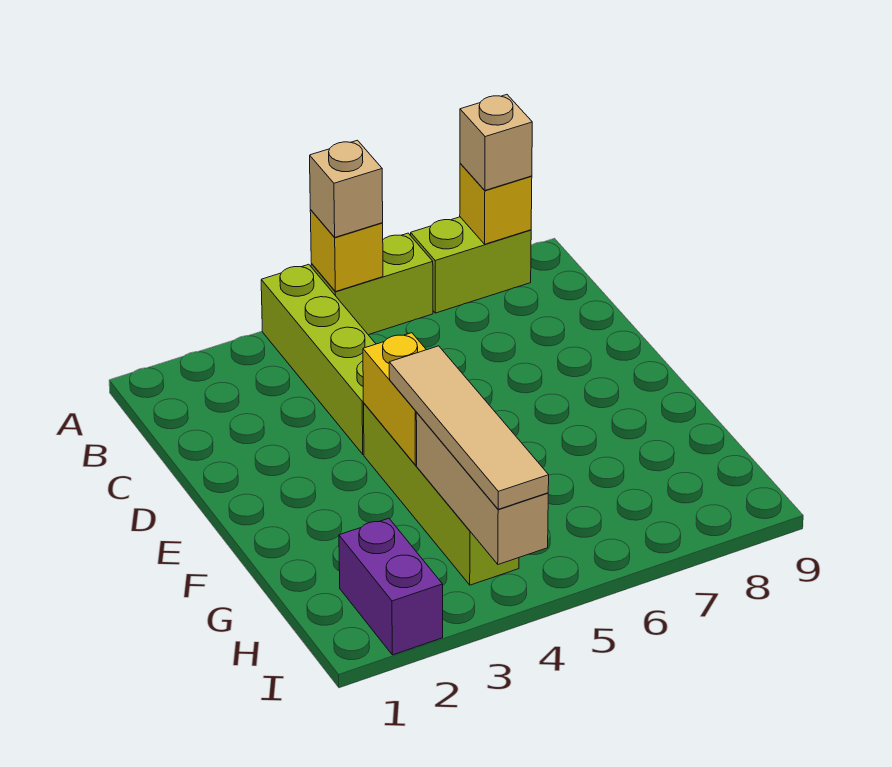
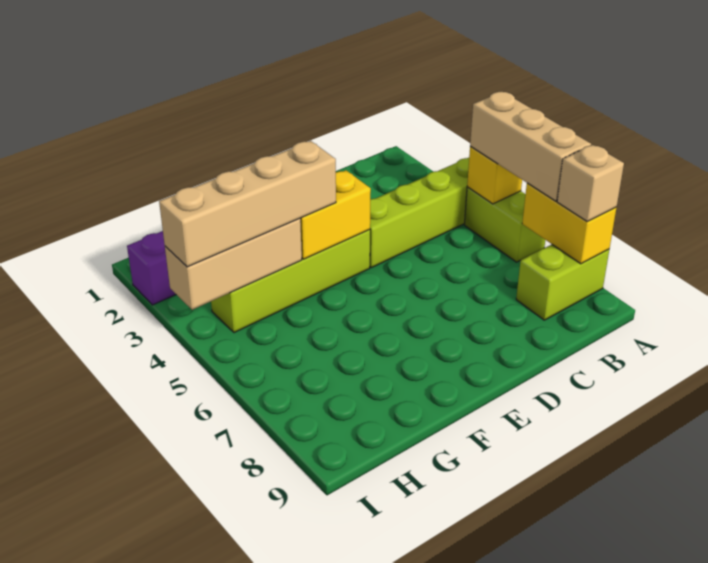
tan brick A5 level 3 -> tan brick A5:A7 level 3
lime brick A7:A8 level 1 -> lime brick A8:B8 level 1
yellow brick A8 level 2 -> yellow brick A7:A8 level 2
tan tile F4:I4 level 3 -> tan brick F4:I4 level 3

